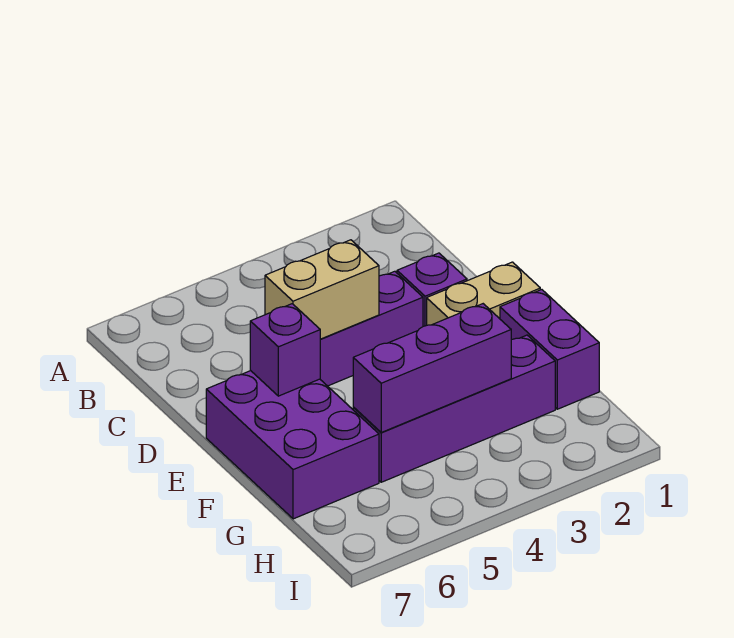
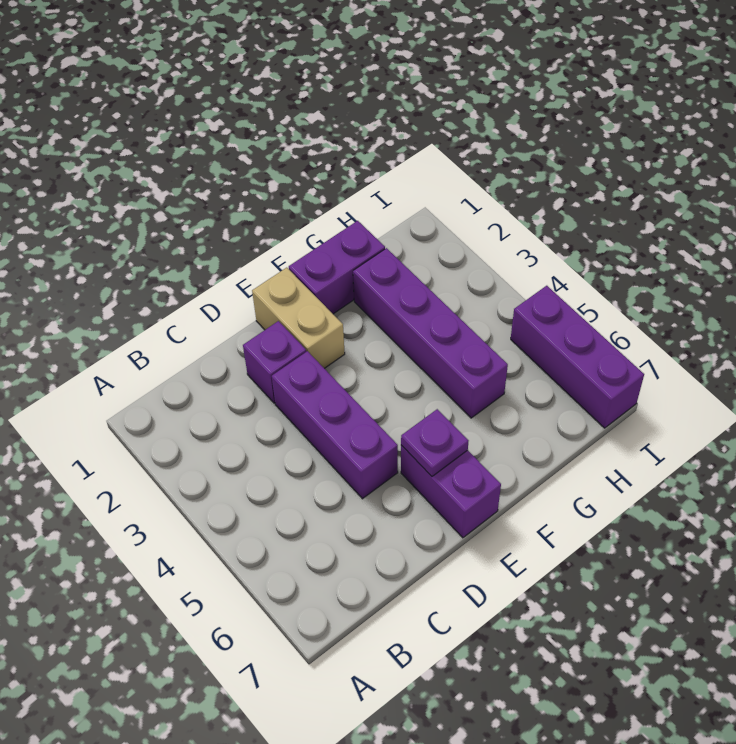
tan brick D4:D5 level 2 -> none
purple brick E6:G7 level 1 -> purple brick E6:E7 level 1
purple brick E6 level 2 -> purple plate E6 level 2
purple brick G3:G5 level 2 -> purple brick I5:I7 level 1

